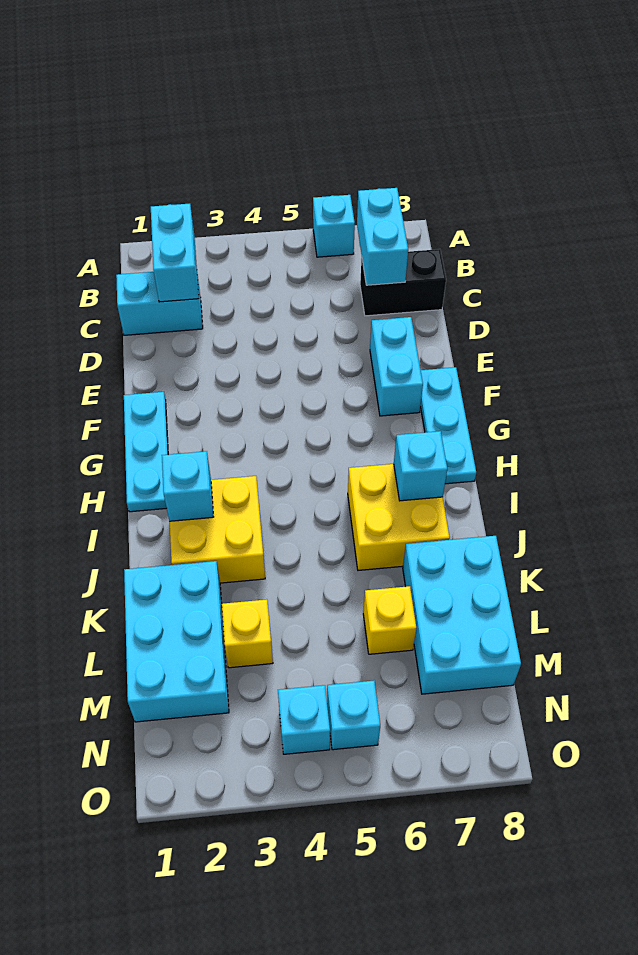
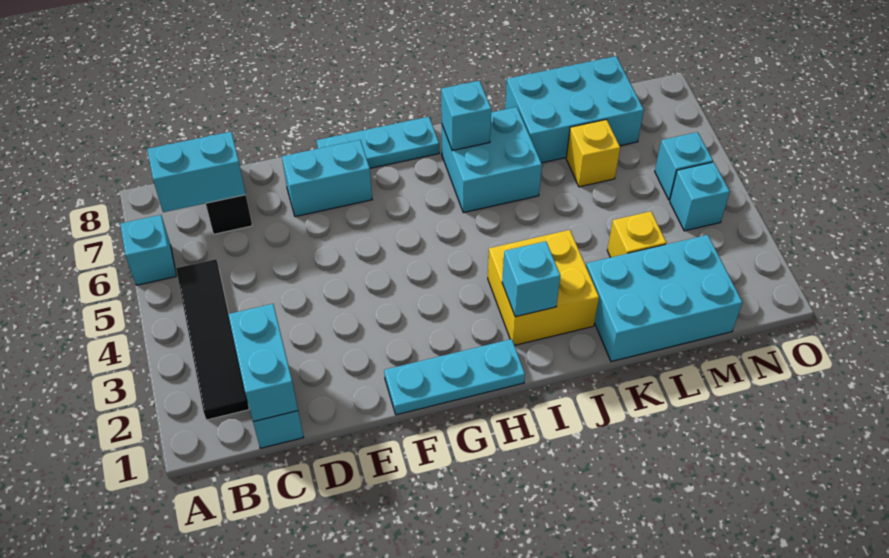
none -> black tile B2:B5 level 1
cyan brick B2:C2 level 2 -> cyan brick C1:C2 level 2
yellow brick I6:J7 level 1 -> cyan brick I6:J7 level 1

